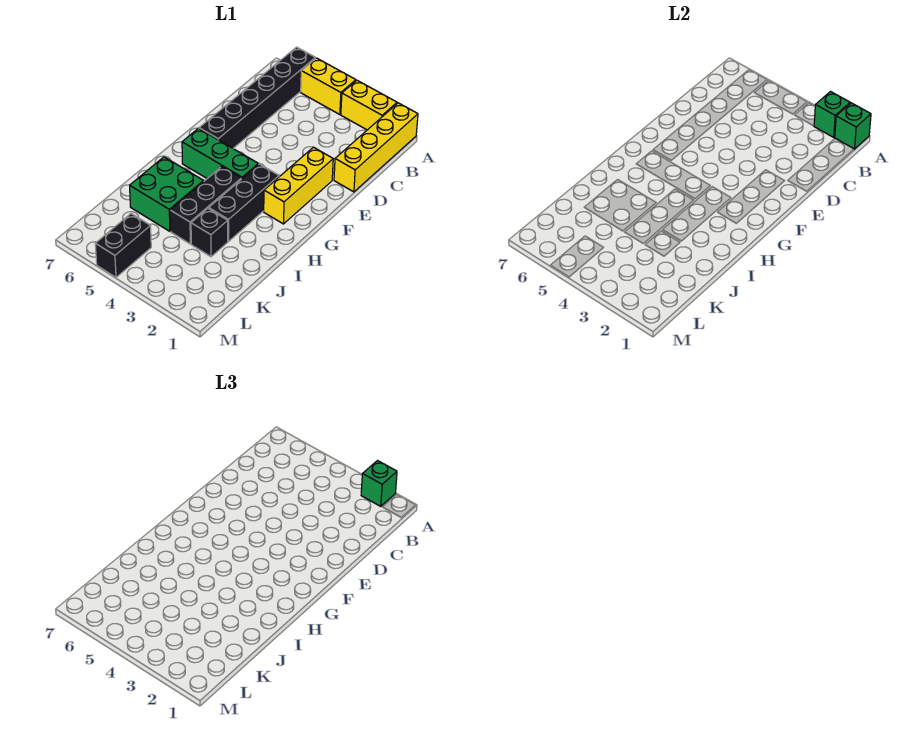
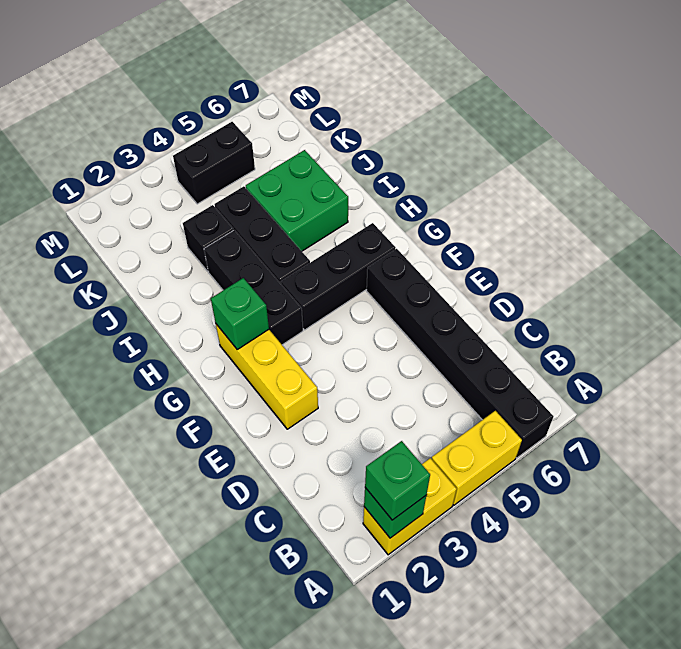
yellow brick A1:D1 level 1 -> none
green brick A1 level 2 -> green brick G2 level 2
green brick G4:G6 level 1 -> black brick G4:G6 level 1
black brick L5:M5 level 1 -> black brick L4:L5 level 1

